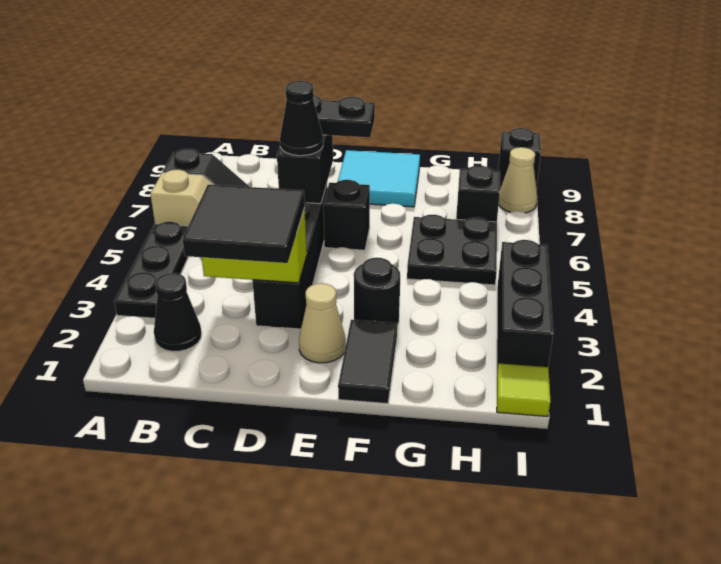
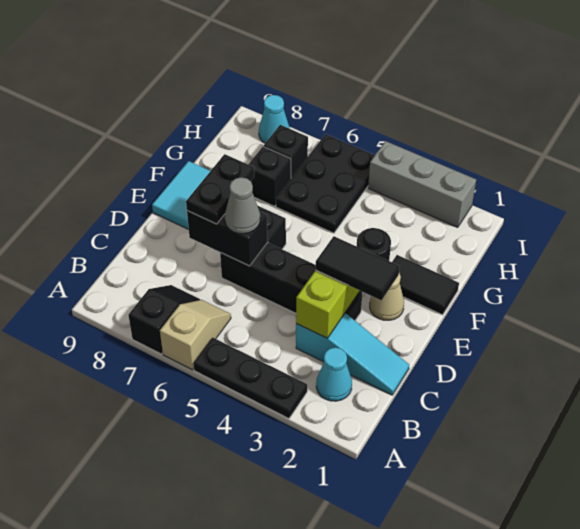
black cone B2 level 1 -> cyan cone B2 level 1
none -> cyan slope C1:C3 level 1 top 3
black tile C2:D3 level 3 -> black tile D2:D3 level 3
black cone D6 level 3 -> grey cone D6 level 3
black plate G5:H6 level 1 -> black plate G5:I6 level 1
lime tile I1 level 1 -> none
black brick I2:I4 level 1 -> grey brick I2:I4 level 1
tan cone I8 level 1 -> cyan cone I8 level 1
black brick I9 level 1 -> black brick G7 level 1

